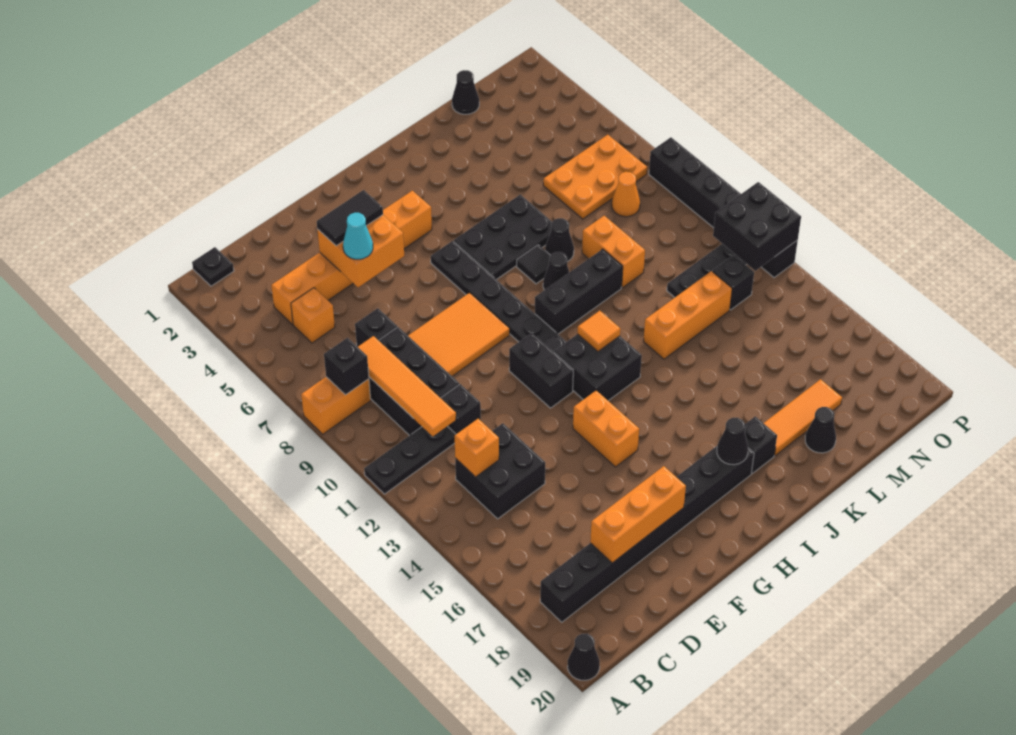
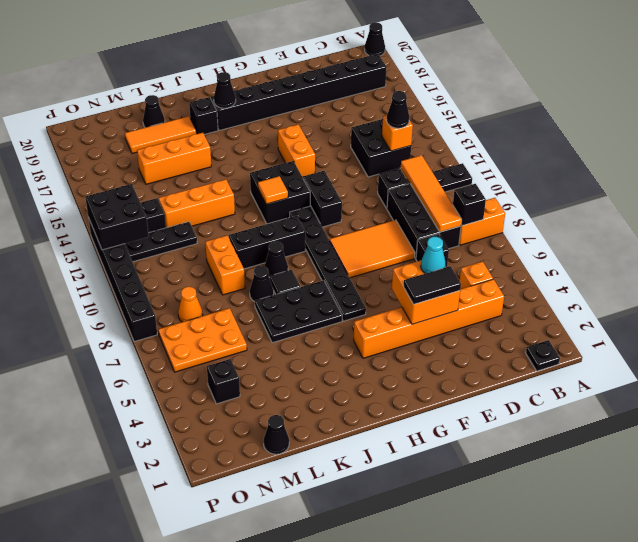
none -> black cone C13 level 3
orange brick D18:F18 level 2 -> orange brick K16:M16 level 1
none -> black brick N4 level 1

